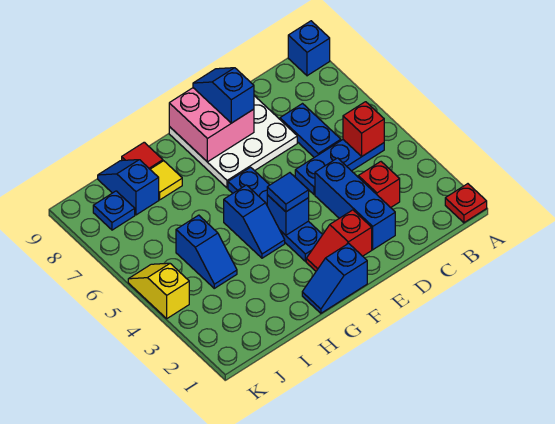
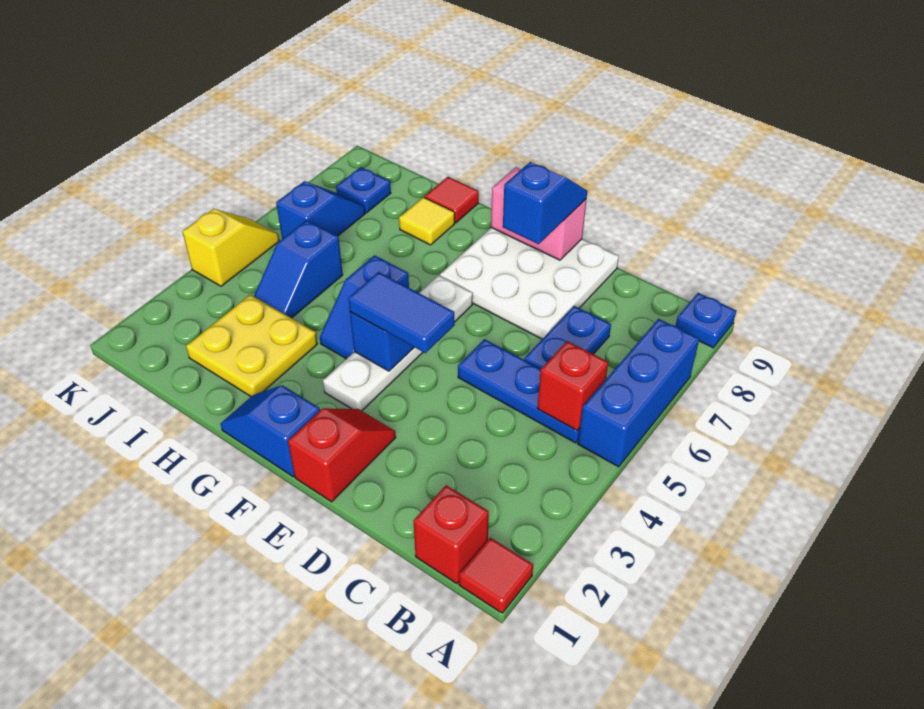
red plate A1 level 1 -> red tile A1 level 1
blue brick A9 level 1 -> blue plate A9 level 1
red brick C3 level 1 -> red brick B1 level 1
blue brick D2:D4 level 1 -> blue brick A5:A7 level 1
red slope E2:F2 level 1 top E -> red slope E1:E2 level 1 top 1
pink brick E8:F9 level 2 -> pink brick E9:F9 level 2
blue plate F3:F6 level 1 -> white plate F3:F6 level 1
blue tile F4 level 3 -> blue tile E4:F4 level 3
none -> yellow plate H2:I3 level 1
blue slope I8:I9 level 1 top 8 -> blue slope J6:J7 level 1 top 6

